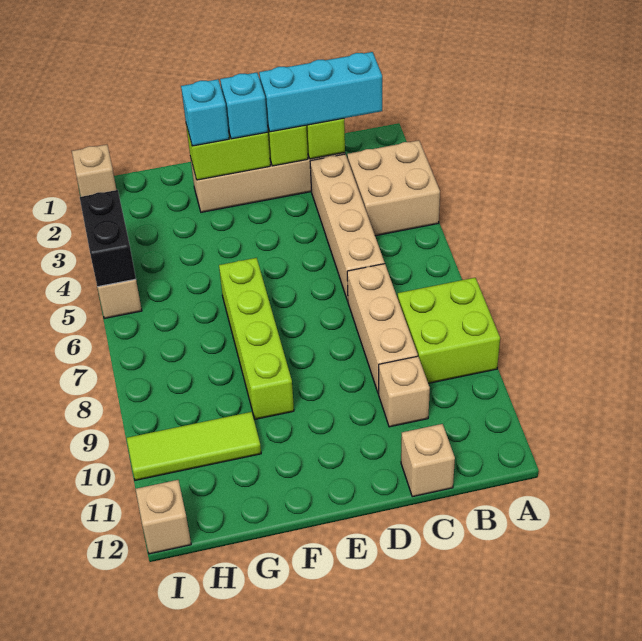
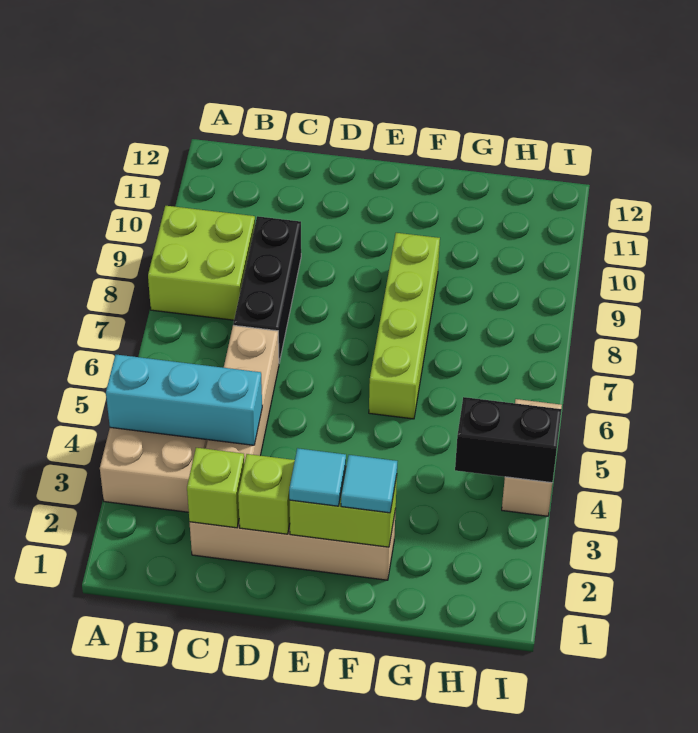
cyan brick B2:D2 level 3 -> cyan brick A4:C4 level 2
tan brick C7:C9 level 1 -> black brick C7:C9 level 1
tan brick C10 level 1 -> none
tan brick C12 level 1 -> none
cyan brick E2 level 3 -> cyan tile E2 level 3
cyan brick F2 level 3 -> cyan tile F2 level 3
lime tile G10:I10 level 1 -> none
tan brick I1 level 1 -> none
black brick I4:I5 level 2 -> black brick H4:I4 level 2
tan brick I12 level 1 -> none

